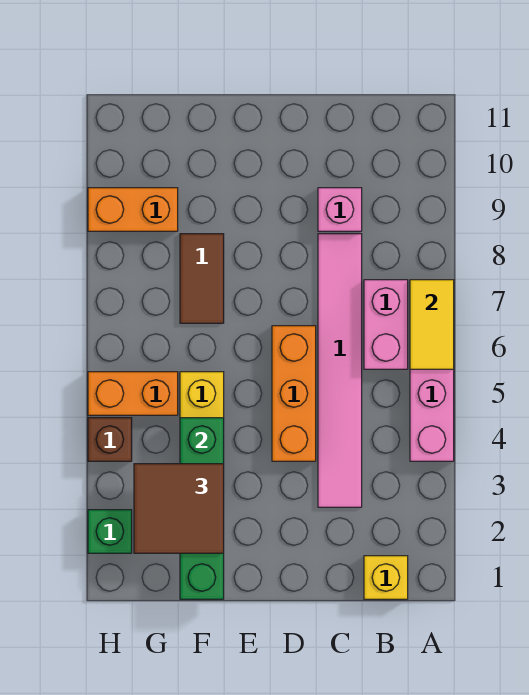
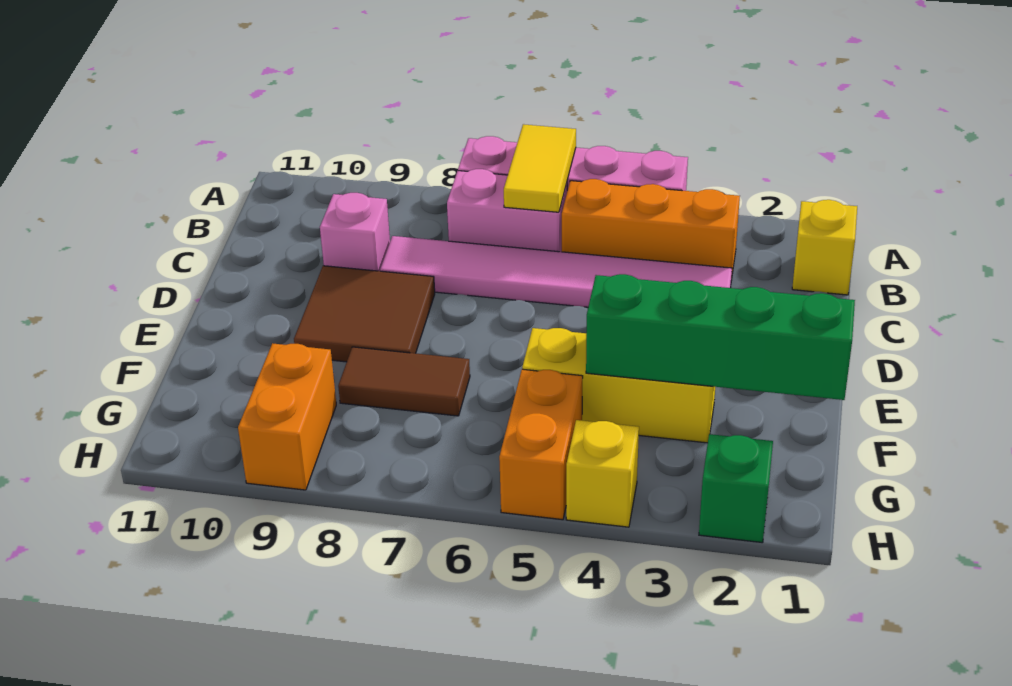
yellow tile A6:A7 level 2 -> yellow tile A6:B6 level 2
orange brick D4:D6 level 1 -> orange brick B3:B5 level 1
brown tile F2:G3 level 3 -> brown tile D8:E9 level 1
brown brick H4 level 1 -> yellow brick H4 level 1

